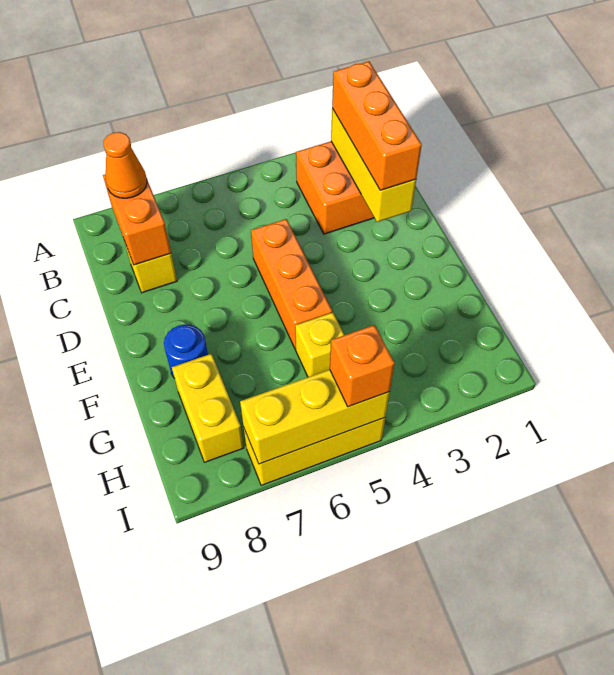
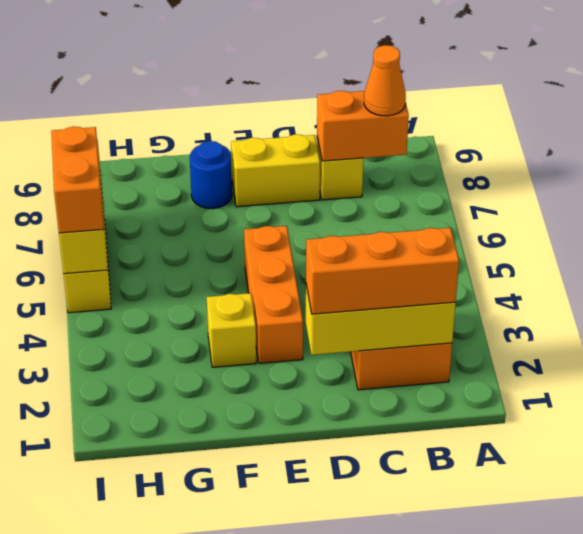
orange brick D5:F5 level 1 -> orange brick E3:E5 level 1
yellow brick G5 level 1 -> yellow brick F3 level 1
yellow brick G8:H8 level 1 -> yellow brick D8:E8 level 1
orange brick I5 level 3 -> orange brick I5:I6 level 3

